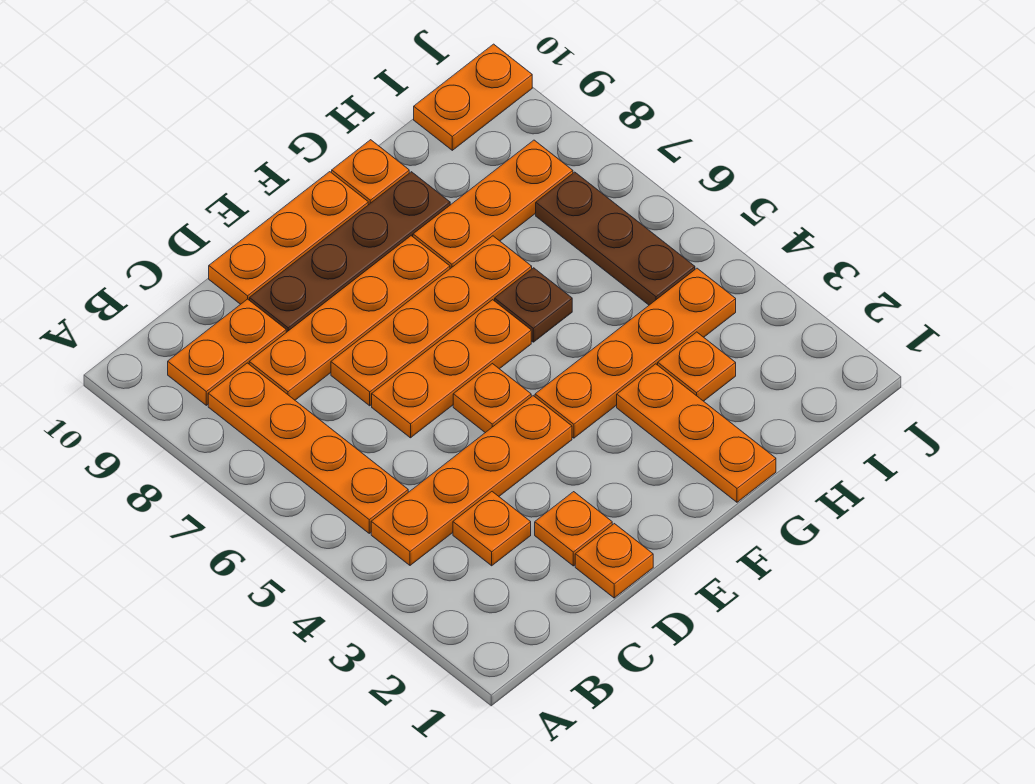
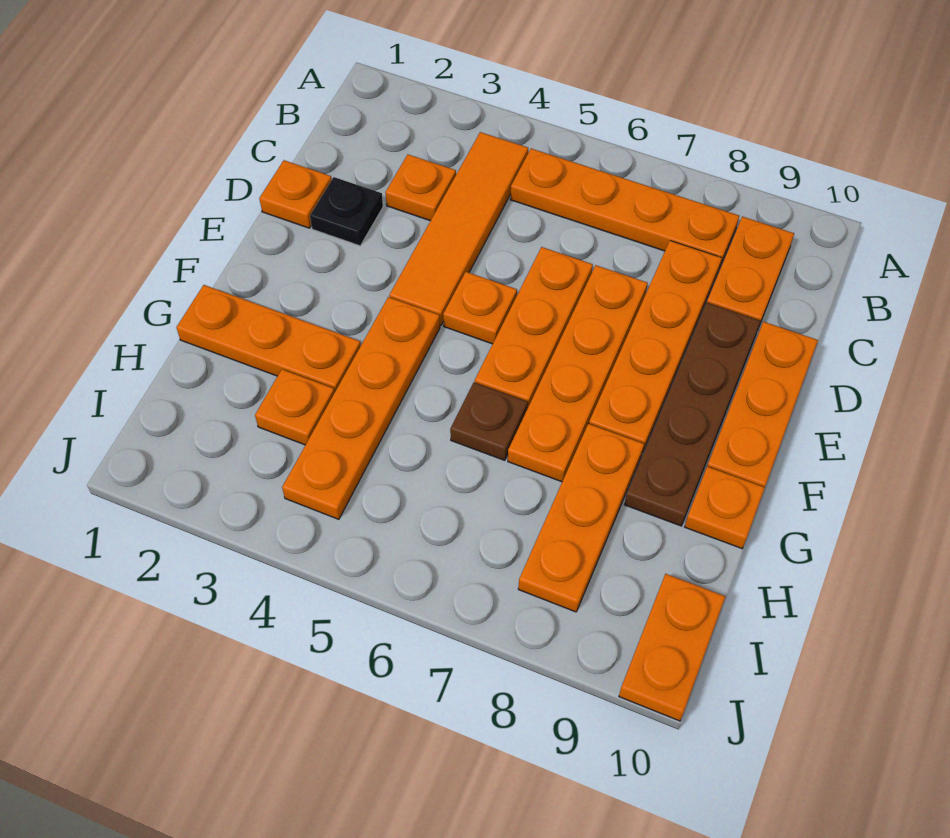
orange plate B4:E4 level 1 -> orange tile B4:E4 level 1
orange plate D2 level 1 -> black plate D2 level 1
brown plate I5:I7 level 1 -> none

